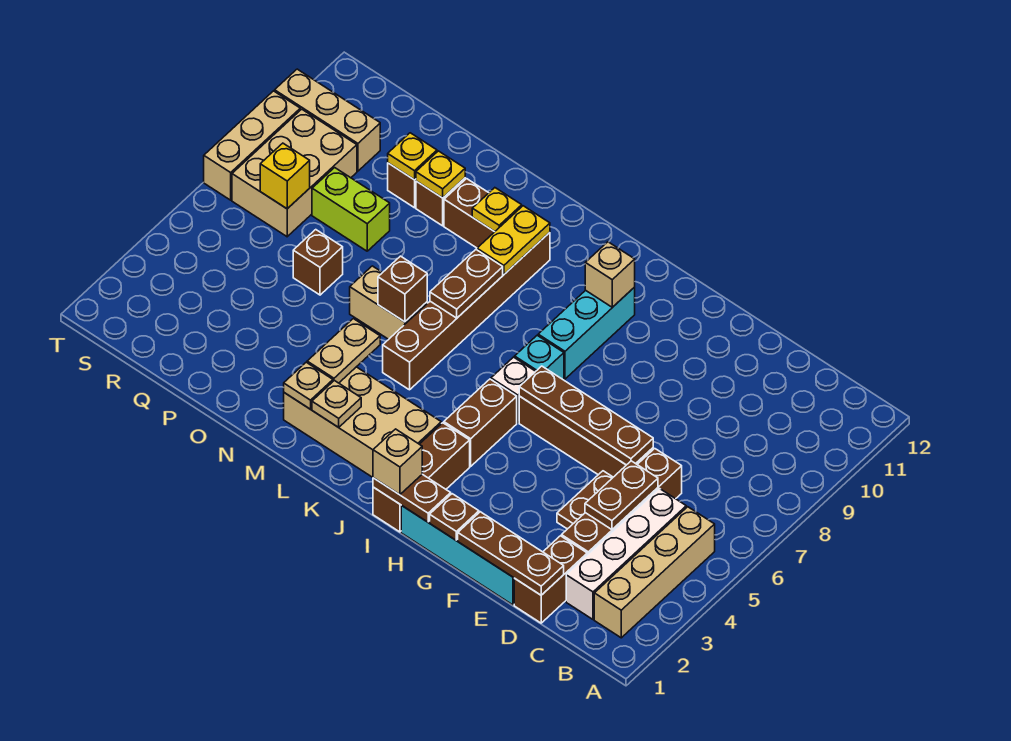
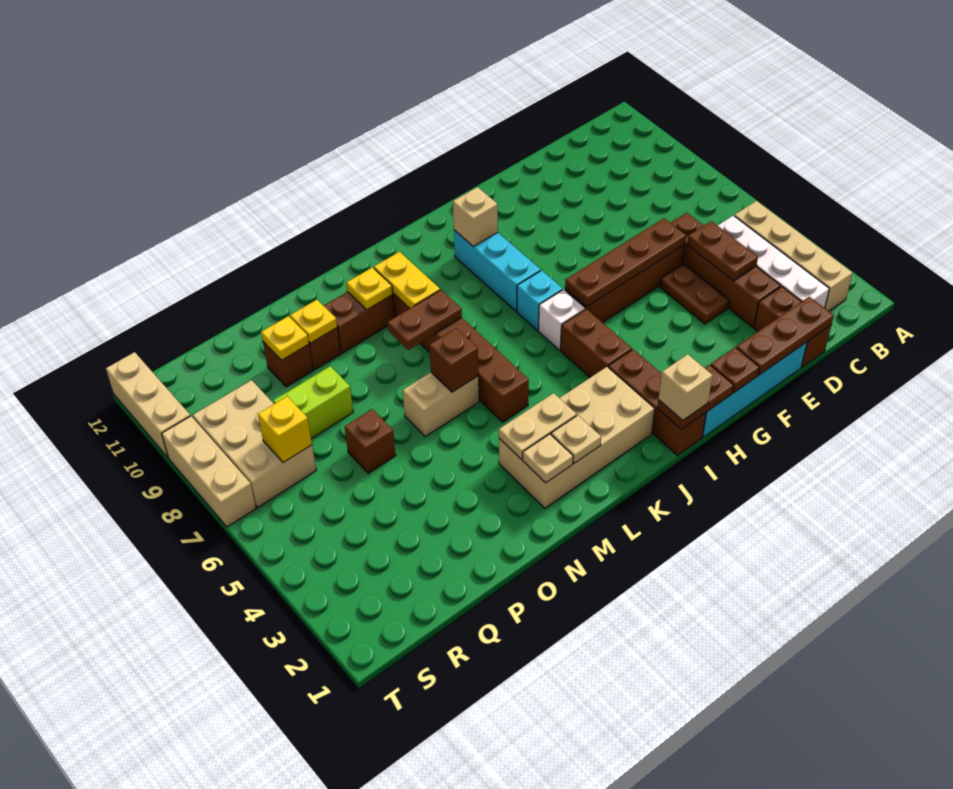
brown plate L7:L8 level 2 -> brown plate L8:M8 level 2
tan plate M3:M4 level 2 -> tan plate L3:M3 level 2
tan brick R10:T10 level 1 -> tan brick T10:T12 level 1

